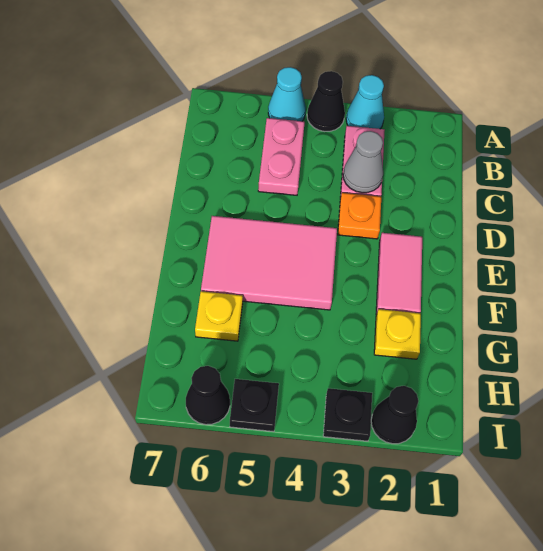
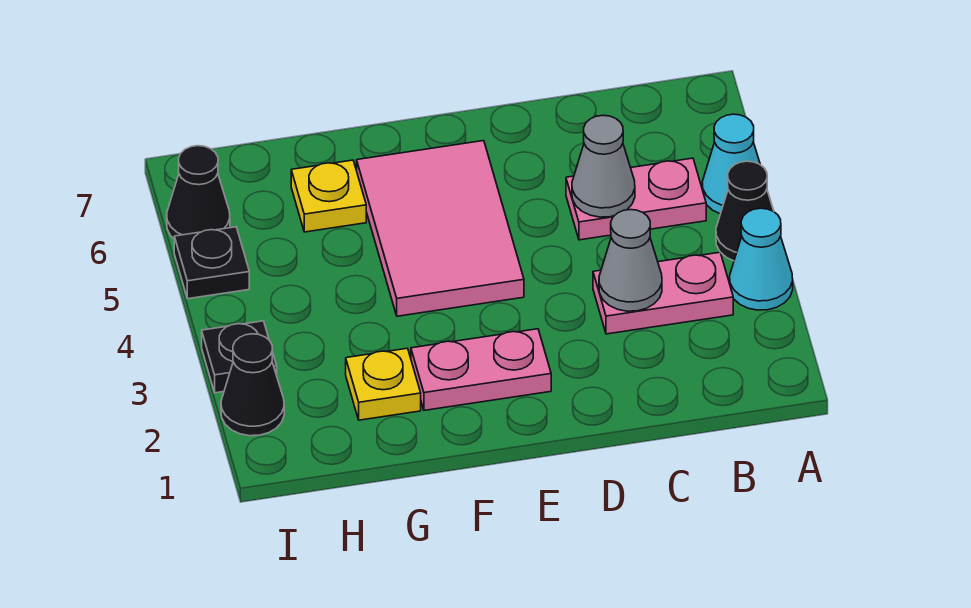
none -> grey cone C5 level 2
orange plate D3 level 1 -> none
pink tile E2:F2 level 1 -> pink plate E2:F2 level 1

